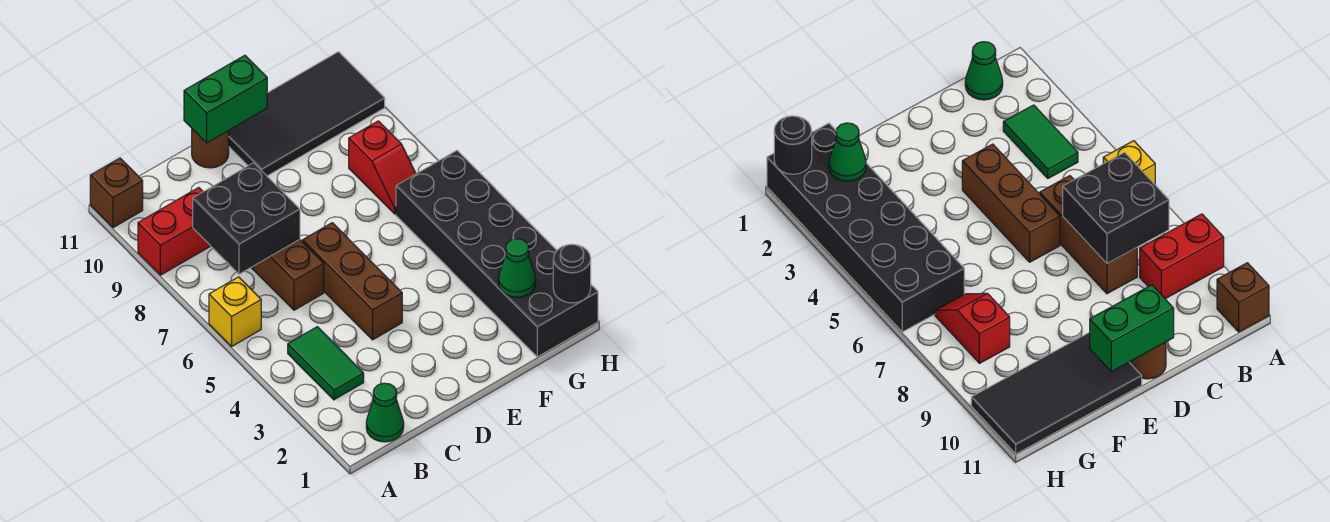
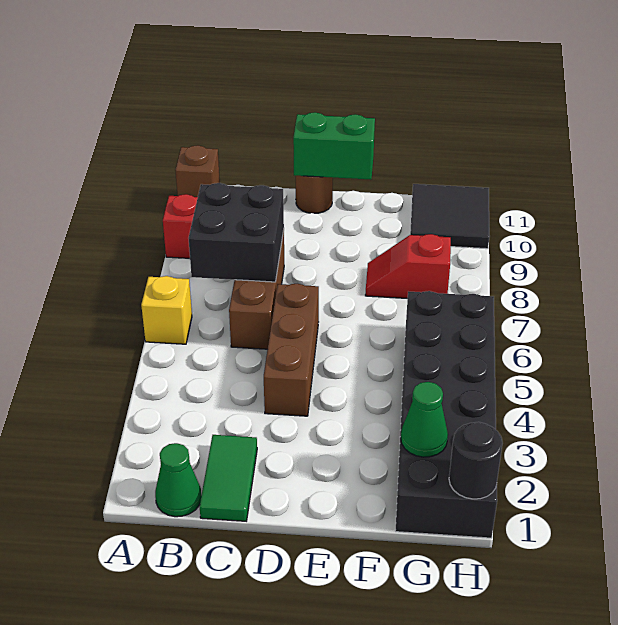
green tile B3:B4 level 1 -> green tile C1:C2 level 1
black tile E10:H11 level 1 -> black tile G10:H11 level 1
red slope G7:G8 level 1 top 8 -> red slope F8:G8 level 1 top G

